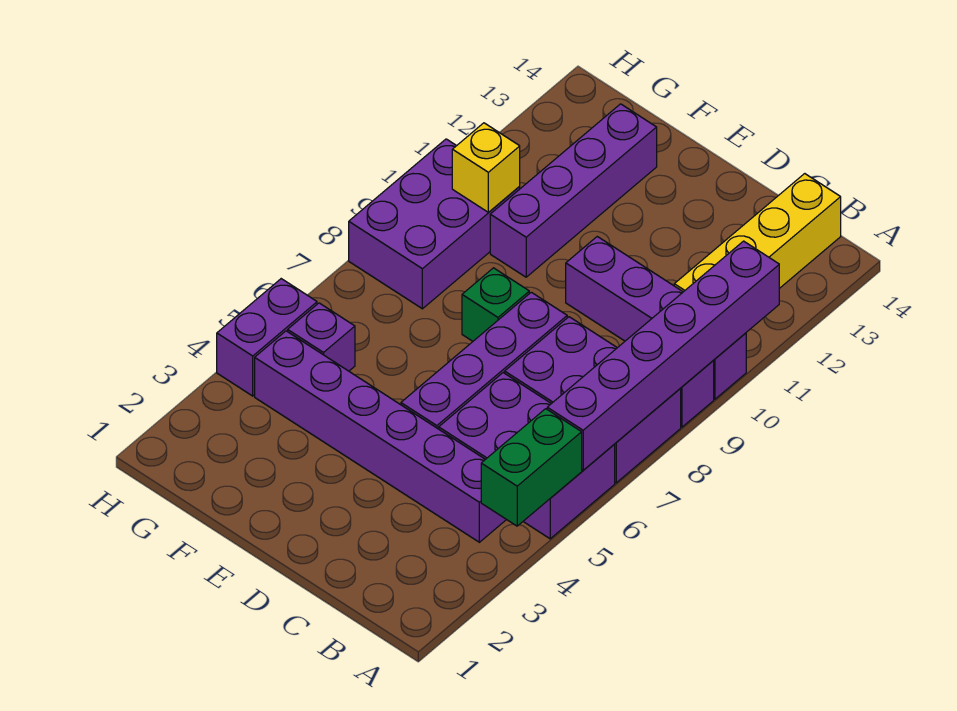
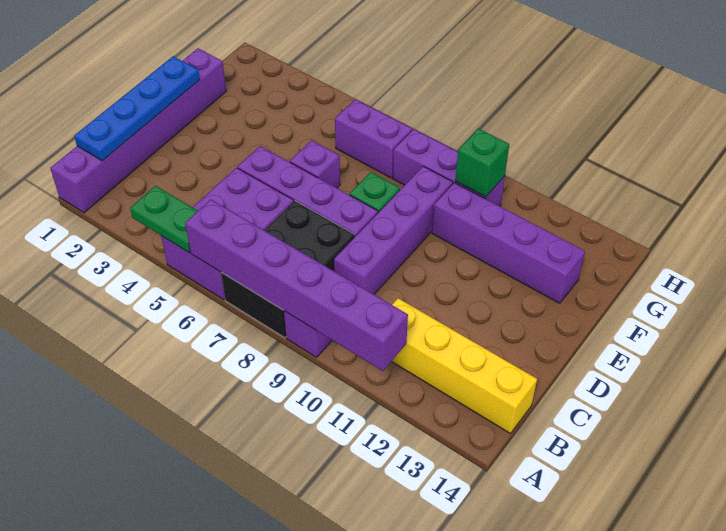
green brick A4:A5 level 2 -> green plate A4:A5 level 2
purple brick A7:C8 level 1 -> black brick A7:C8 level 1
purple brick A10:D10 level 1 -> purple brick C9:F9 level 1
none -> blue plate B1:E1 level 2
purple brick B4:G4 level 1 -> purple brick A1:F1 level 1
purple brick G5 level 1 -> purple brick E6 level 1
purple brick G8:H10 level 1 -> purple brick G8:G10 level 1
yellow brick G10 level 2 -> green brick G10 level 2
purple brick H4:H5 level 1 -> purple brick G6:G7 level 1

